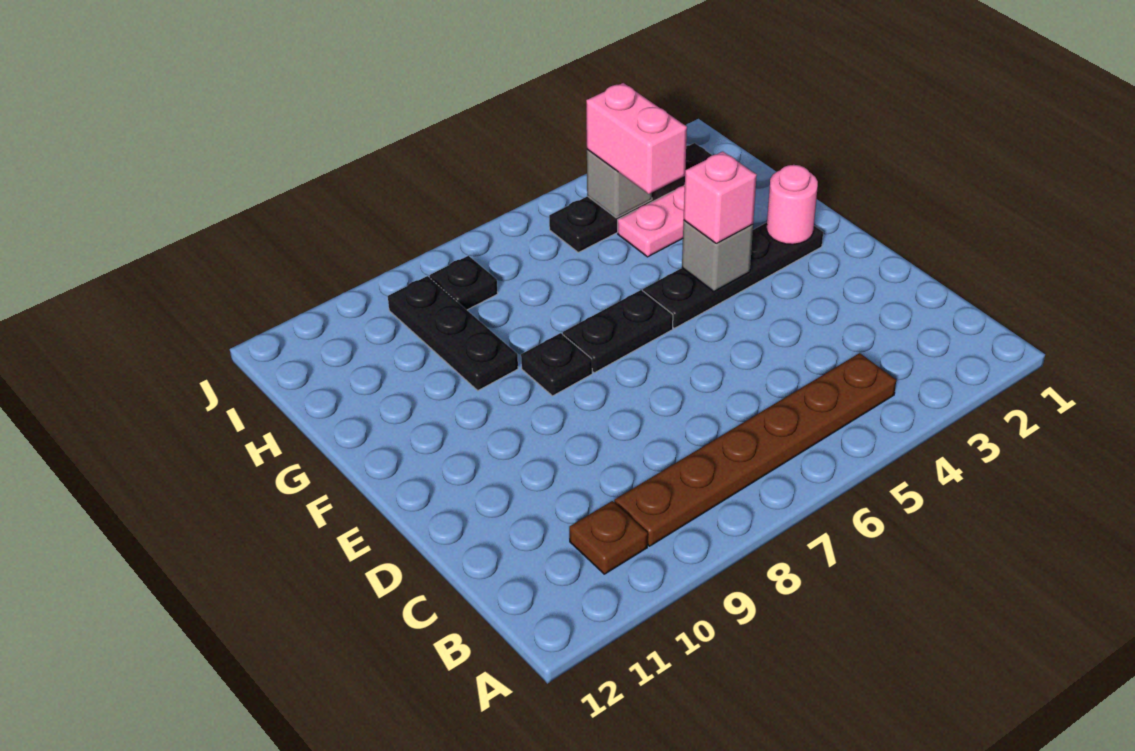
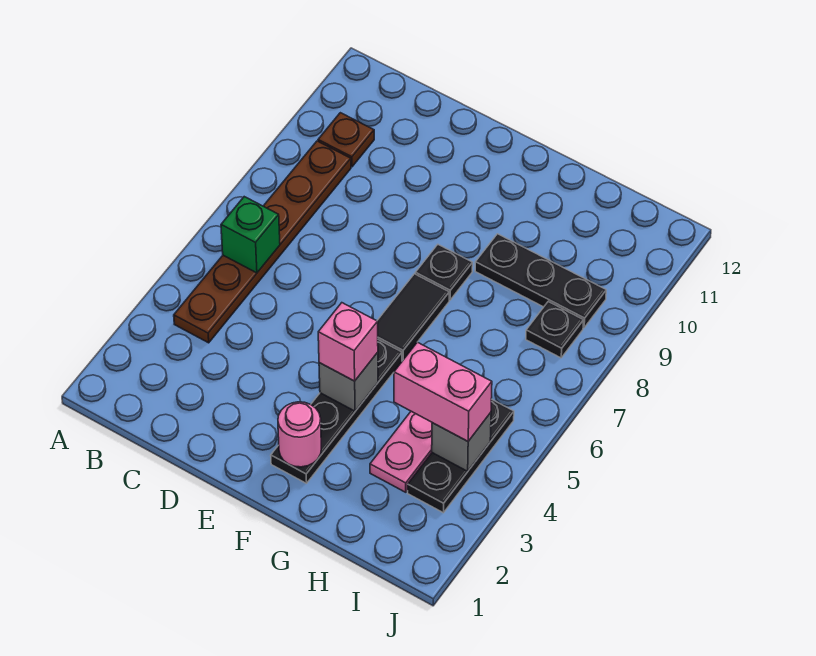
none -> green brick B6 level 2
black plate F6:F7 level 1 -> black tile F6:F7 level 1
black plate I2:I5 level 1 -> black plate I3:I5 level 1

